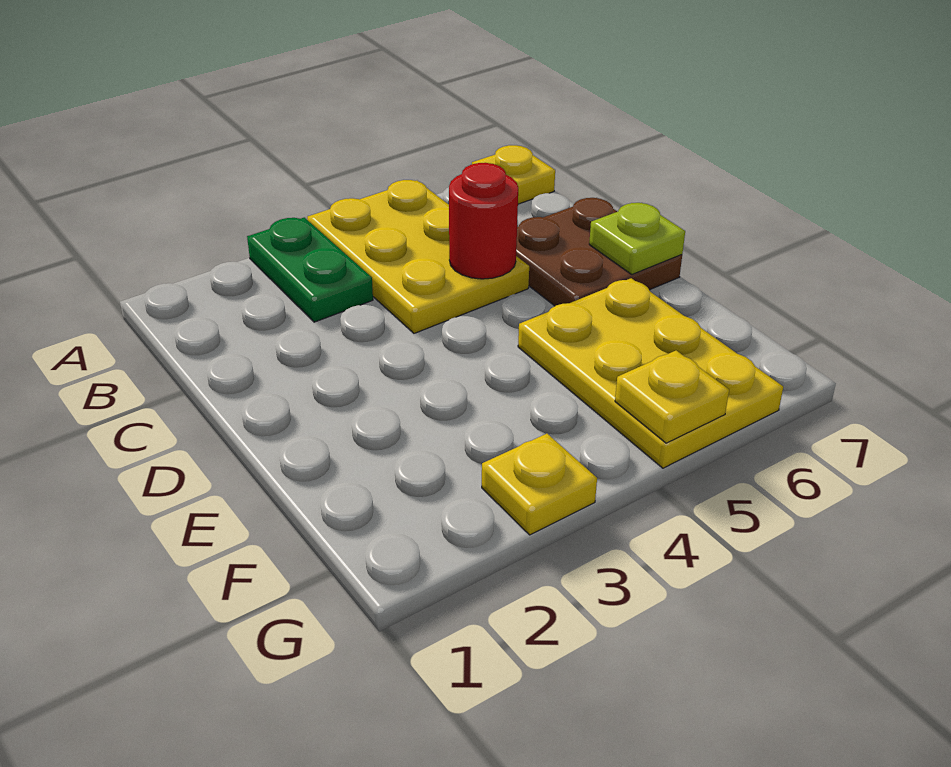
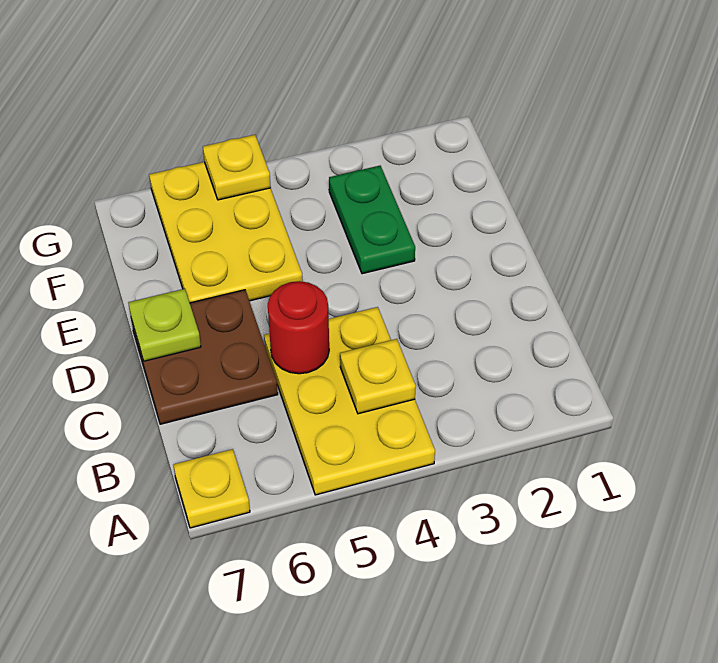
green plate A3:B3 level 1 -> green plate E3:F3 level 1
yellow plate G3 level 1 -> yellow plate B4 level 2

